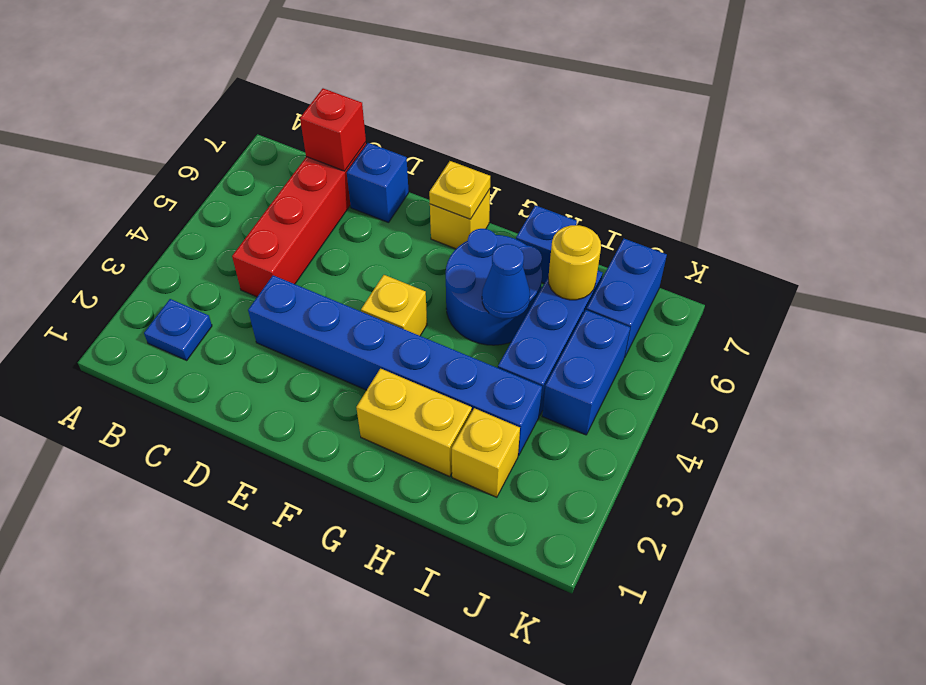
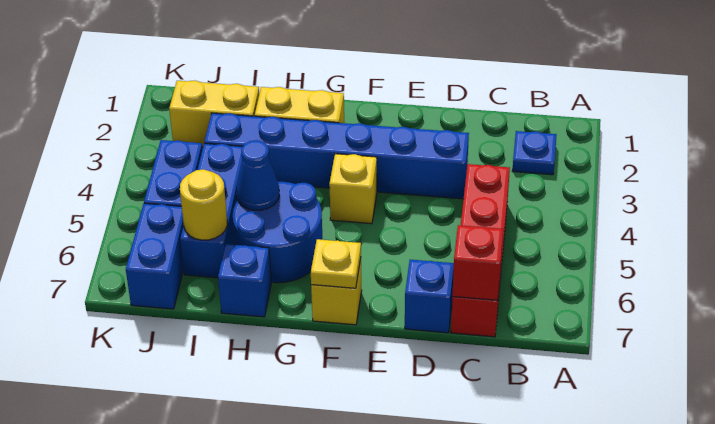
yellow brick I2 level 1 -> yellow brick I2:J2 level 1

